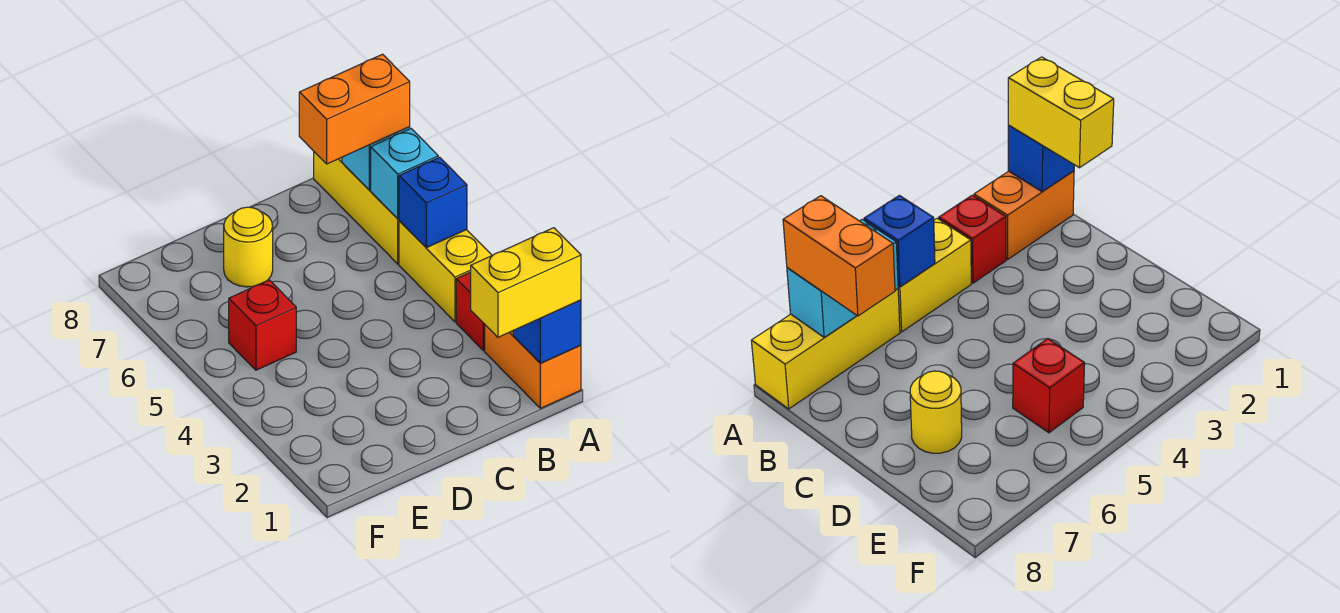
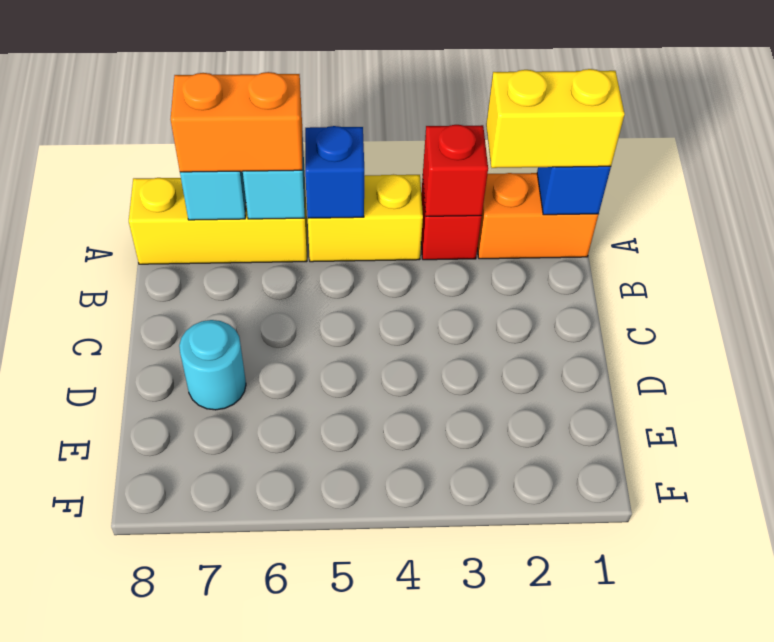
yellow brick A1:B1 level 3 -> yellow brick A1:A2 level 3
orange brick A7:B7 level 3 -> orange brick A6:A7 level 3
yellow round brick D7 level 1 -> cyan round brick D7 level 1
red brick E5 level 1 -> red brick A3 level 2

